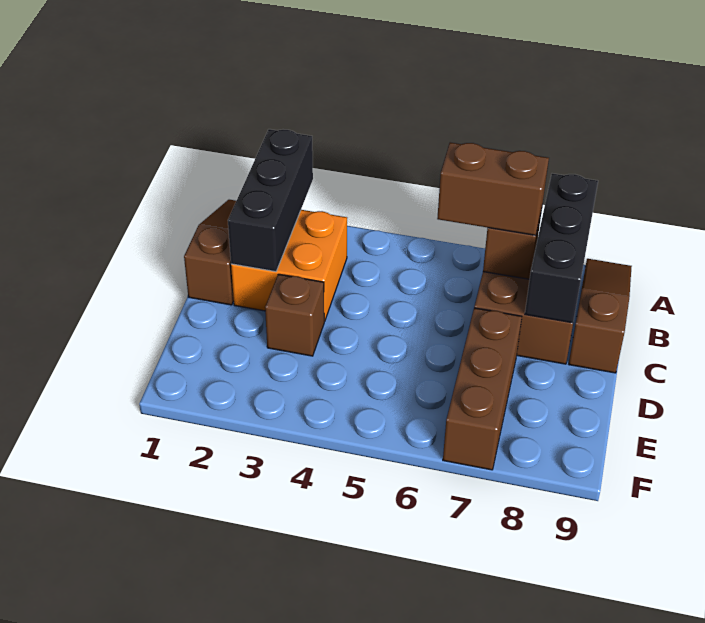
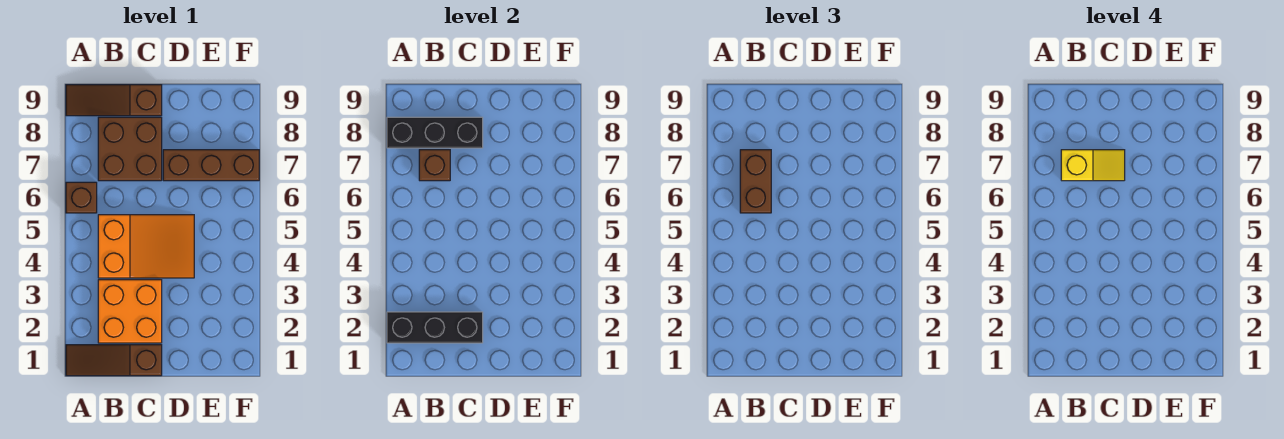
none -> orange slope B4:D5 level 1 top B
none -> yellow slope B7:C7 level 4 top B
brown brick D3 level 1 -> brown brick A6 level 1

